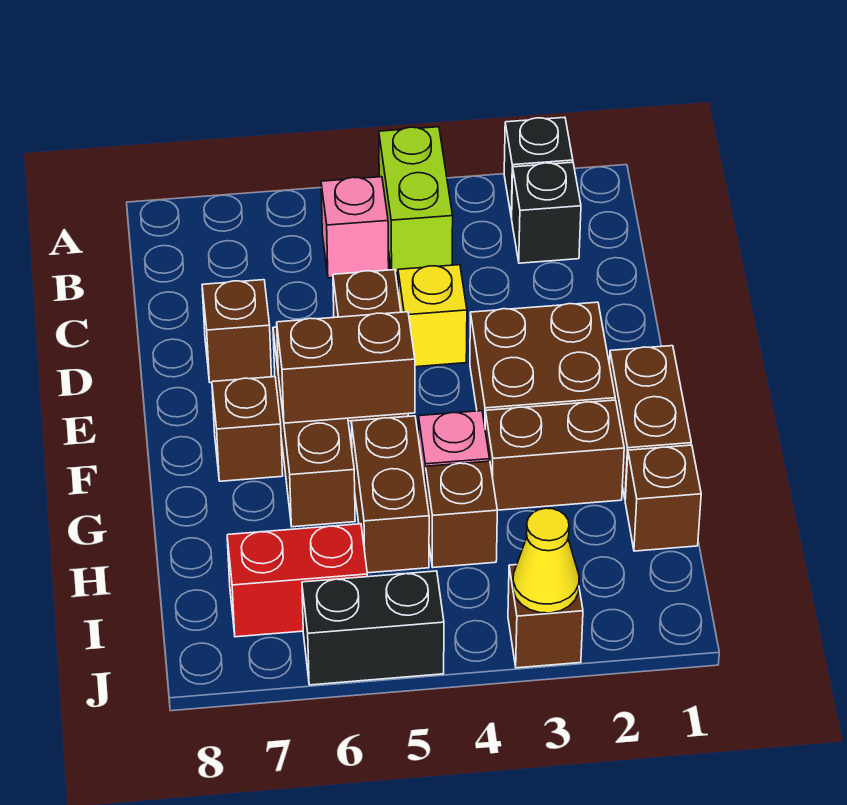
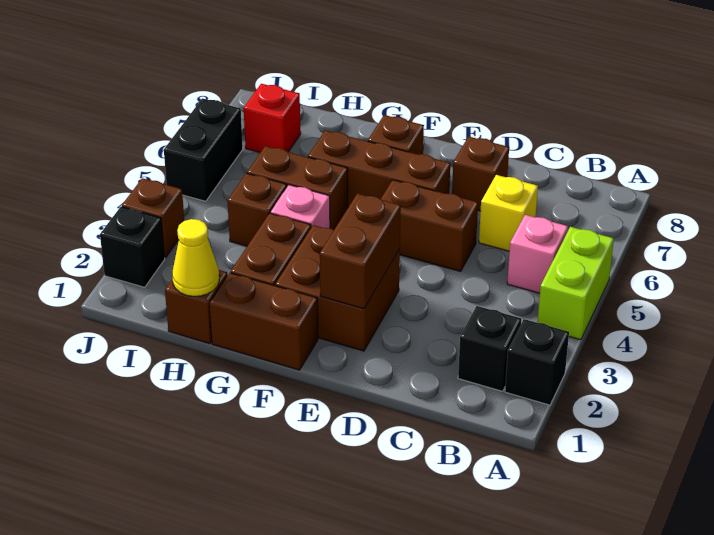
lime brick A4:B4 level 1 -> lime brick A4:A5 level 1
yellow brick D4 level 1 -> yellow brick C6 level 1
brown brick F5:F6 level 2 -> brown brick E2:E3 level 2
red brick I6:I7 level 1 -> red brick I7 level 1
none -> black brick J2 level 1
yellow cone J3 level 2 -> yellow cone H1 level 2

